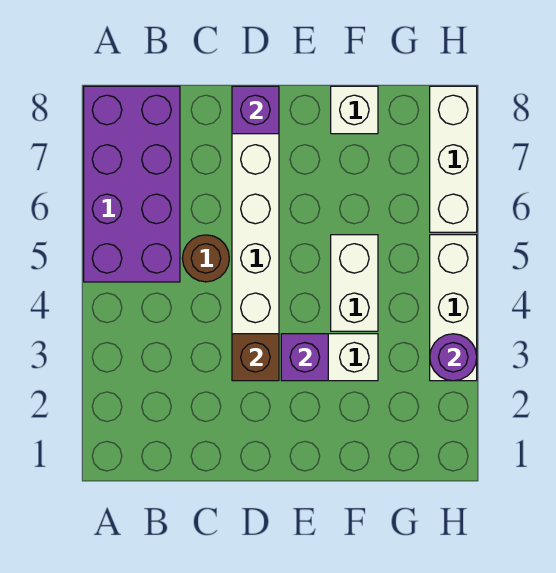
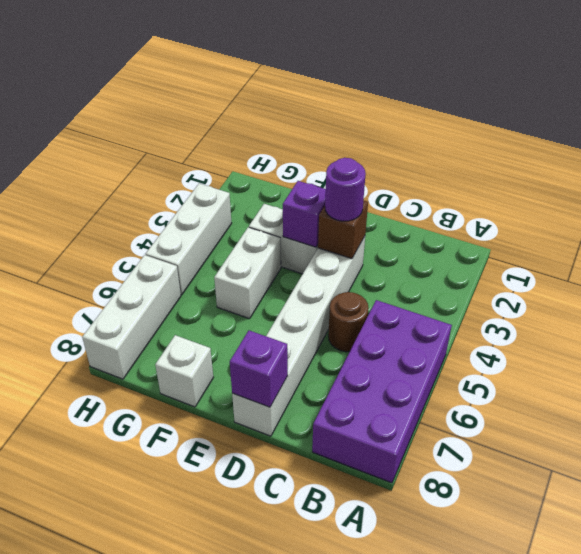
purple round brick H3 level 2 -> purple round brick D3 level 3

